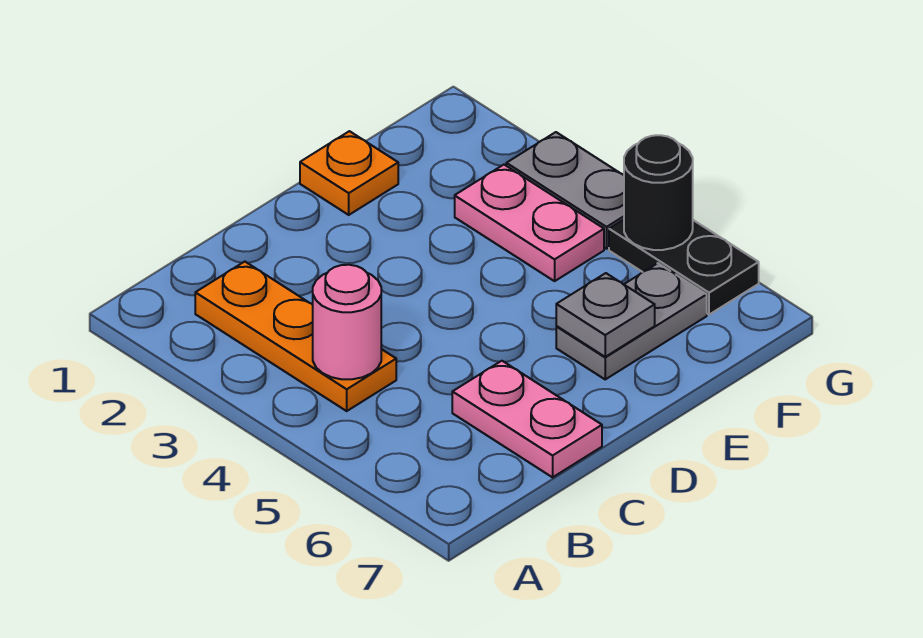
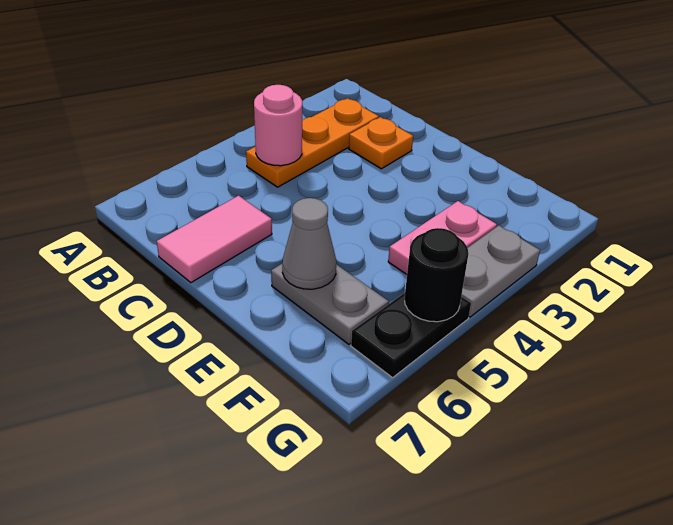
pink plate C6:C7 level 1 -> pink tile C6:C7 level 1
orange plate E1 level 1 -> orange plate C2 level 1
grey plate E6 level 2 -> grey cone E6 level 2

